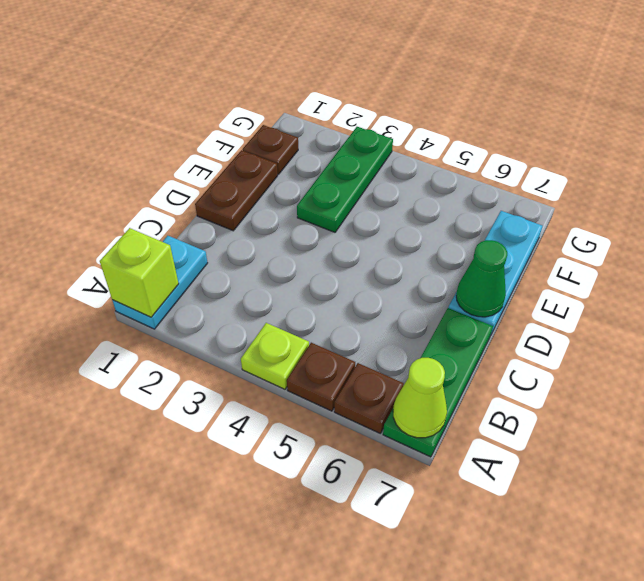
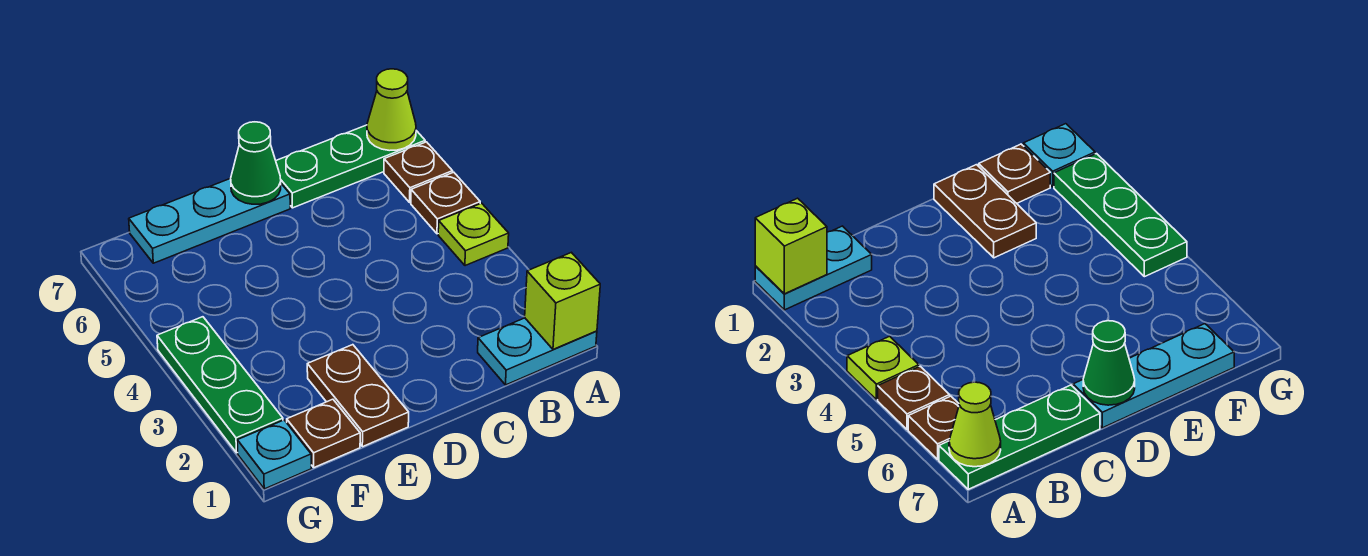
brown plate D1:E1 level 1 -> brown plate E1:E2 level 1
green plate E3:G3 level 1 -> green plate G2:G4 level 1
none -> cyan plate G1 level 1

